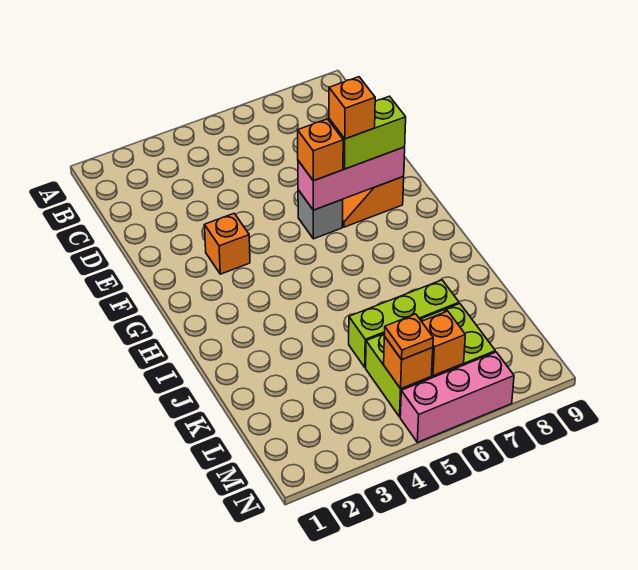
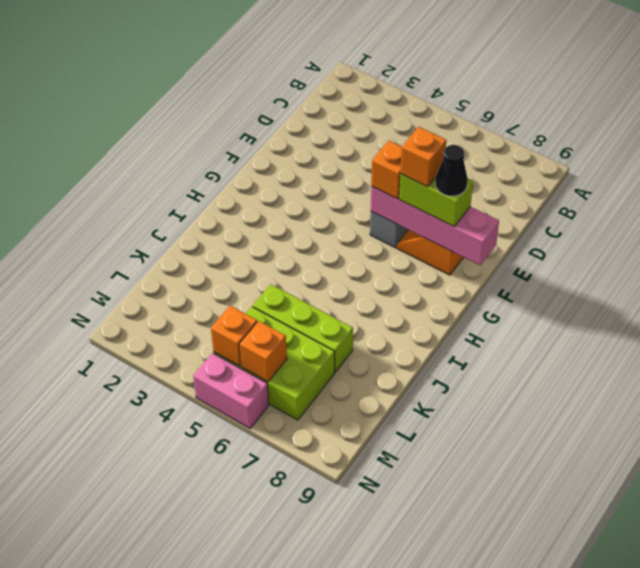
orange brick F3 level 1 -> none
pink brick F6:F8 level 2 -> pink brick F6:F9 level 2
none -> black cone F8 level 4
orange plate M5 level 3 -> none
pink brick N5:N7 level 1 -> pink brick N5:N6 level 1

